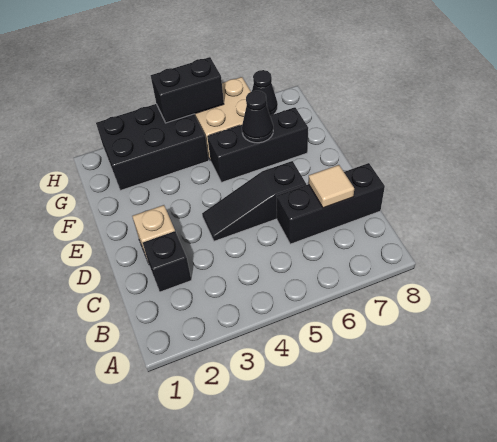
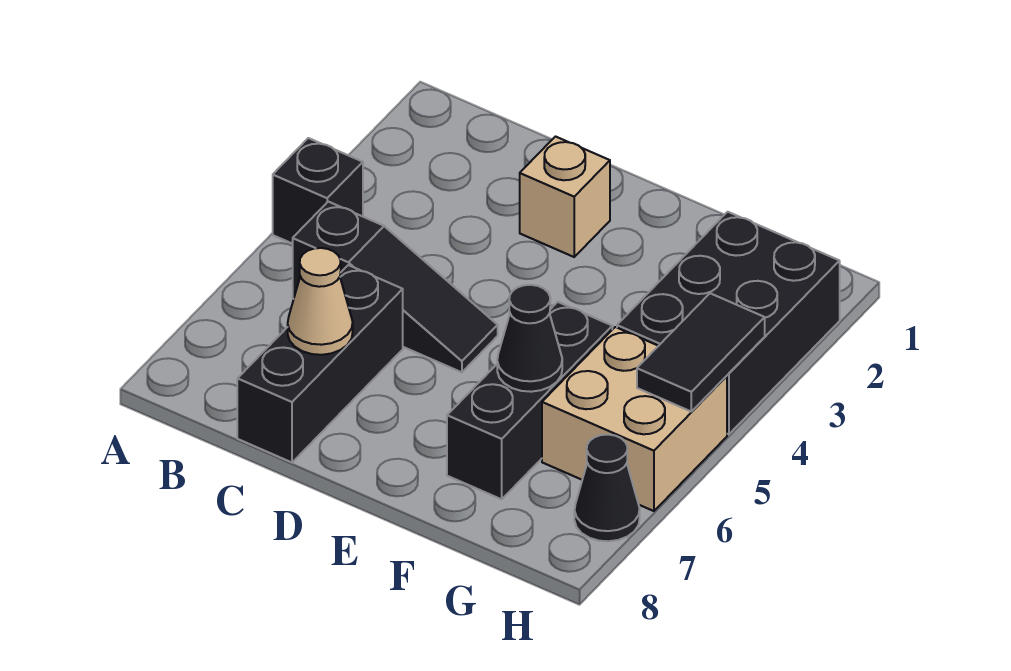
black brick C2 level 1 -> black brick A4 level 1
tan tile C7 level 2 -> tan cone C7 level 2
black slope D4:D6 level 1 top 6 -> black slope B5:D5 level 1 top B
black brick H4:H5 level 2 -> black tile H4:H5 level 2

